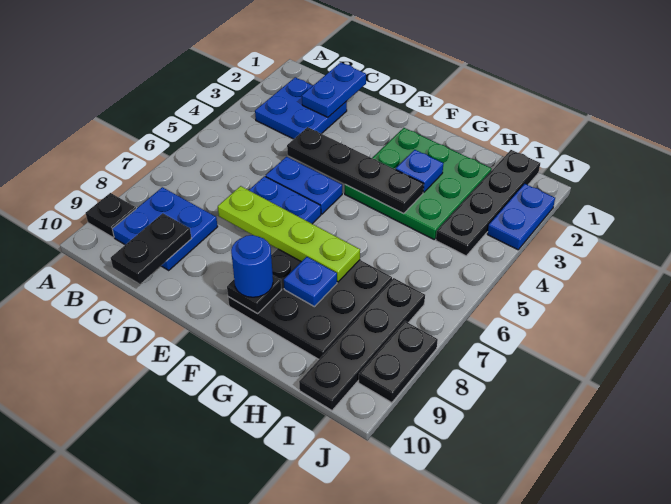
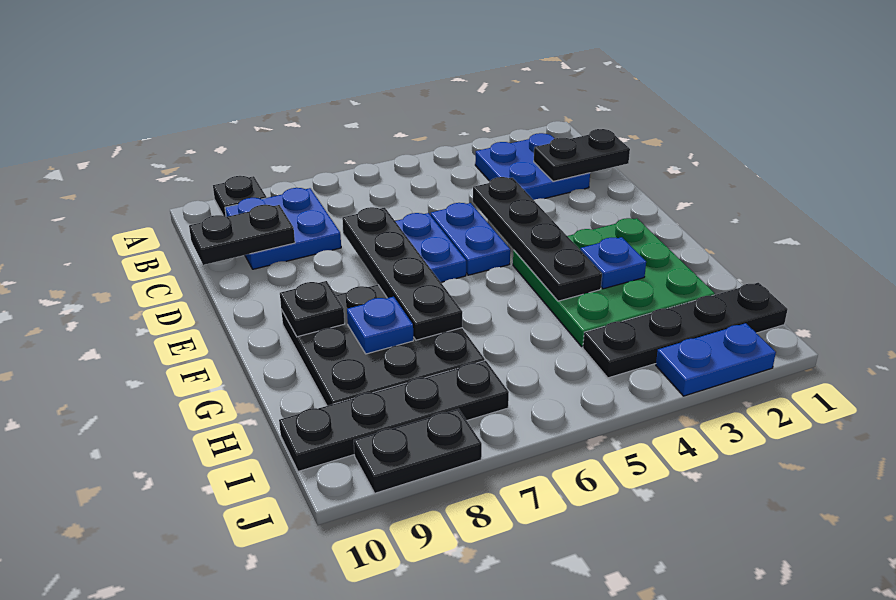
blue plate C1:C2 level 2 -> black plate C1:C2 level 2
lime plate D7:G7 level 2 -> black plate D7:G7 level 2
blue round brick F9 level 3 -> none

